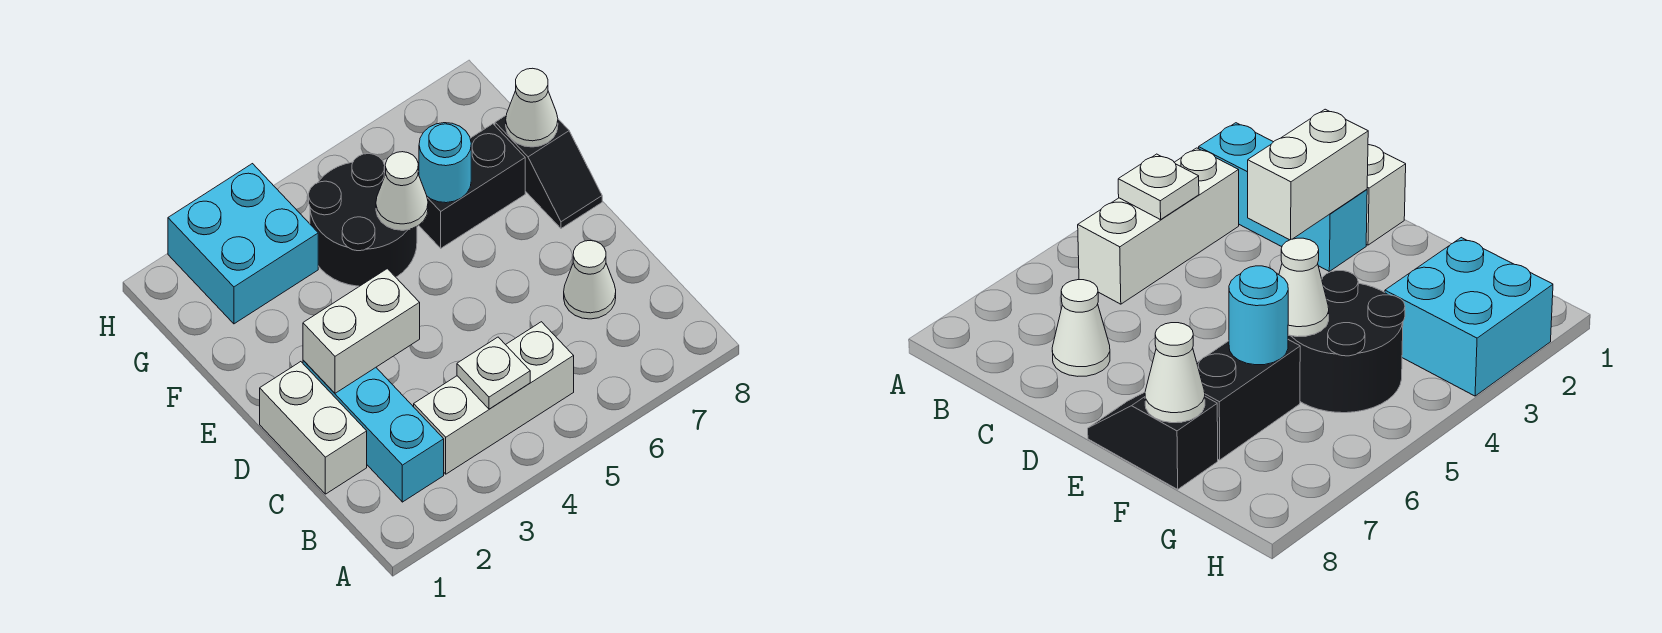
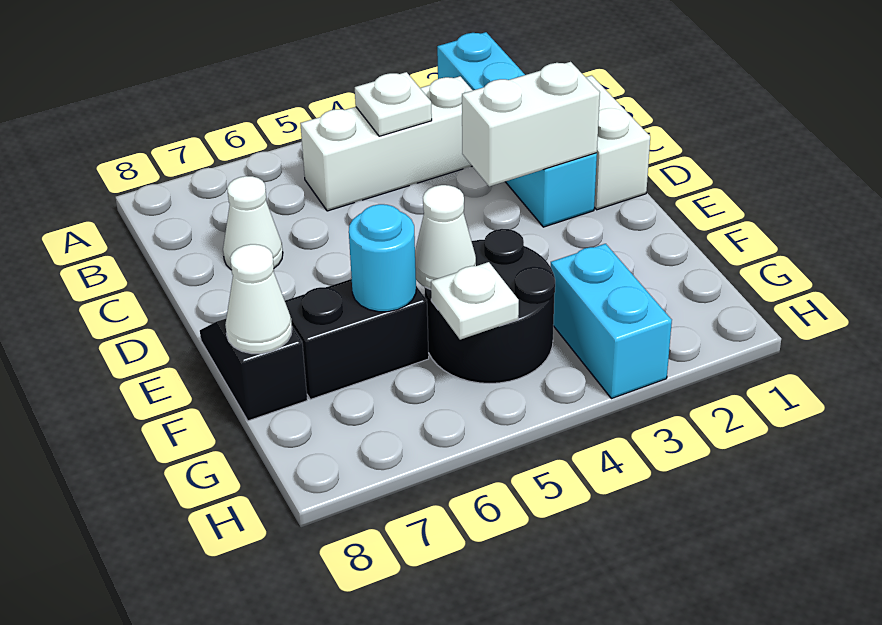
cyan brick B2:D2 level 1 -> cyan brick A2:D2 level 1
cyan brick G2:H3 level 1 -> cyan brick G3:H3 level 1
none -> white plate G5 level 2

